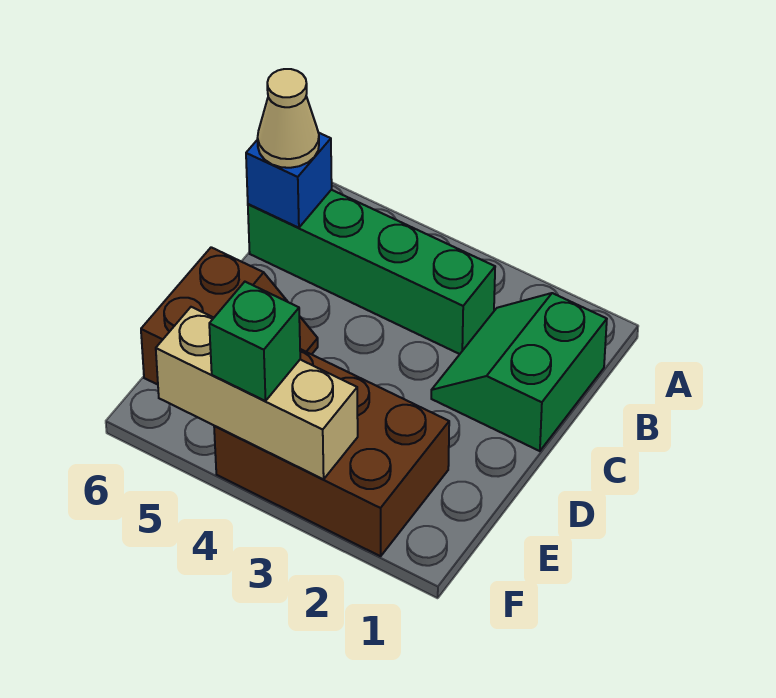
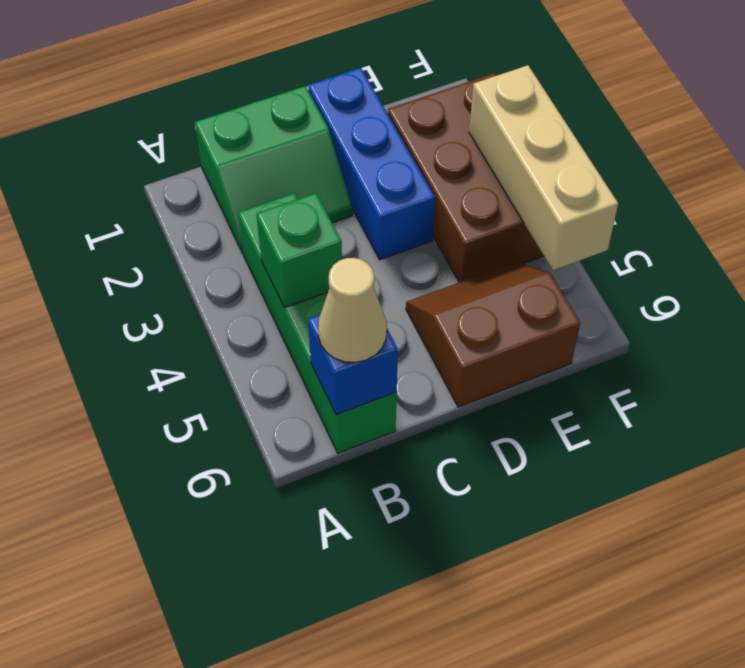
none -> blue brick D1:D3 level 1
green brick F4 level 3 -> green brick B4 level 2

